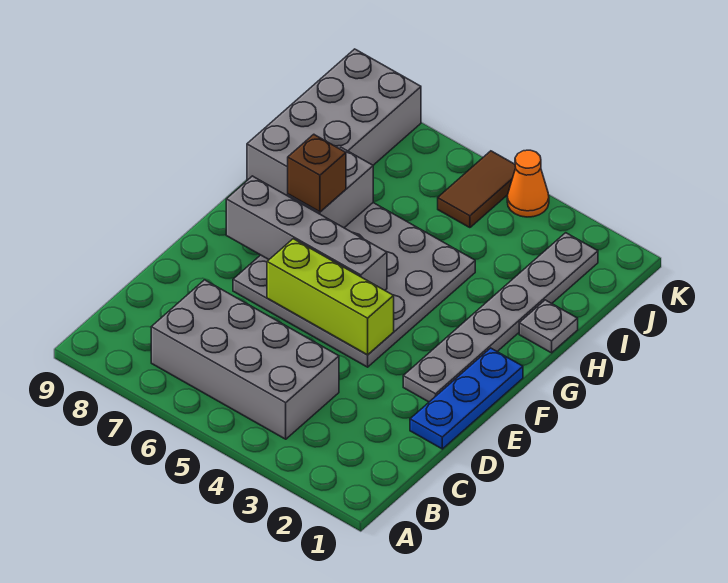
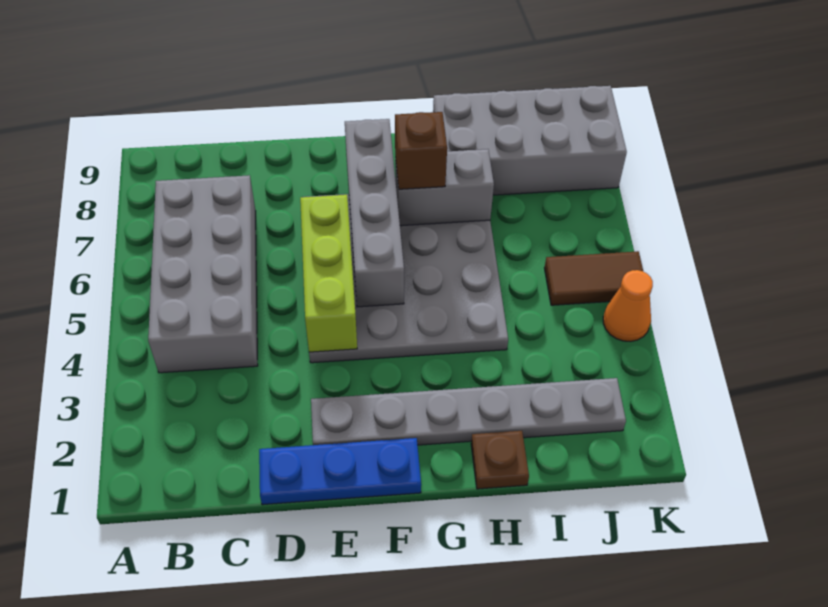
grey plate H1 level 1 -> brown plate H1 level 1

